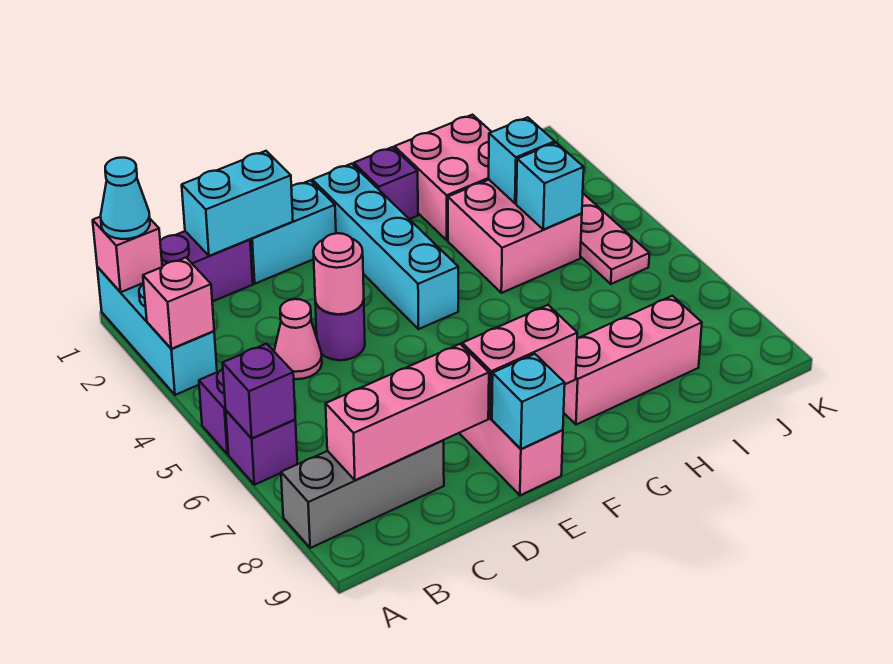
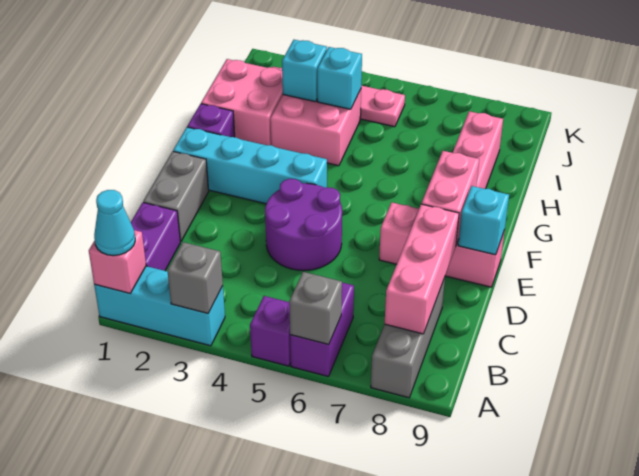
pink brick A3 level 2 -> grey brick A3 level 2
purple brick A6 level 1 -> purple brick A6:B6 level 1
purple brick A6 level 2 -> grey brick A6 level 2
cyan brick C1:D1 level 2 -> none
pink cone C4 level 1 -> none
cyan brick D1:E1 level 1 -> grey brick D1:E1 level 1
purple round brick D4 level 1 -> purple round brick D4:E5 level 1
pink round brick D4 level 2 -> none

